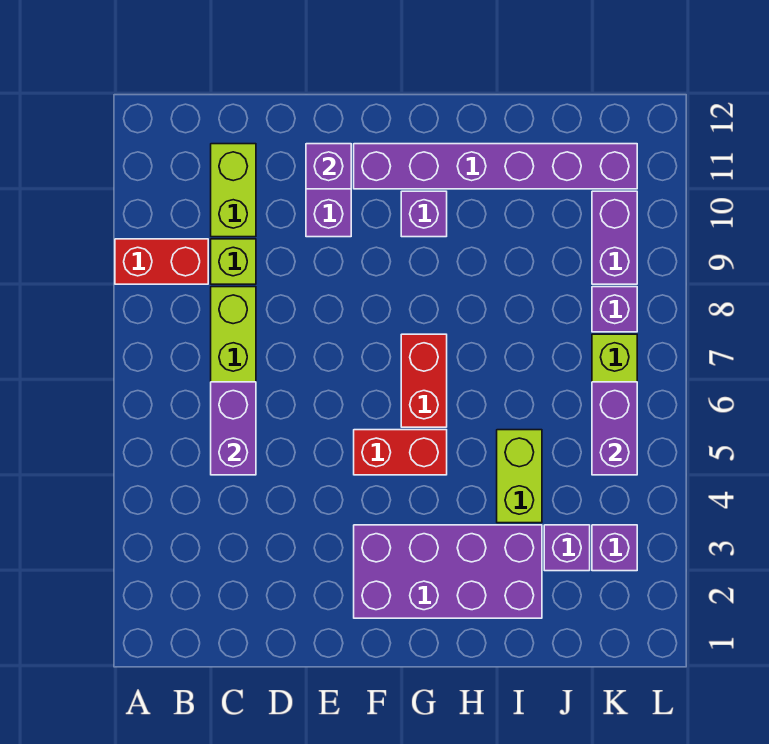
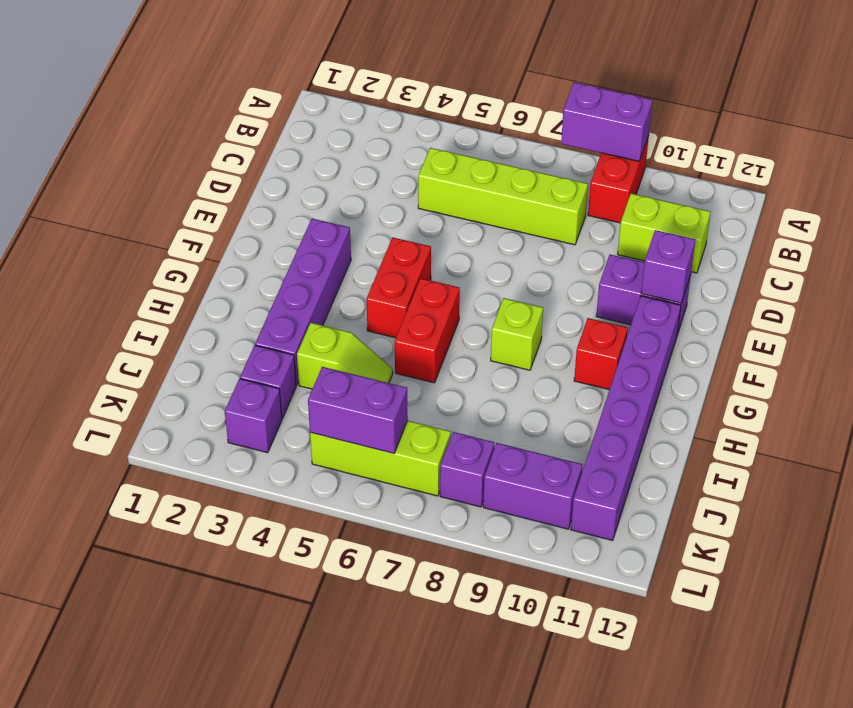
purple brick C5:C6 level 2 -> purple brick A8:A9 level 2
lime brick C9 level 1 -> lime brick G8 level 1
purple brick F2:I3 level 1 -> purple brick F3:I3 level 1
red brick G6:G7 level 1 -> red brick G6:H6 level 1
purple brick G10 level 1 -> red brick G10 level 1
lime brick I4:I5 level 1 -> lime slope I4:I5 level 1 top 4

